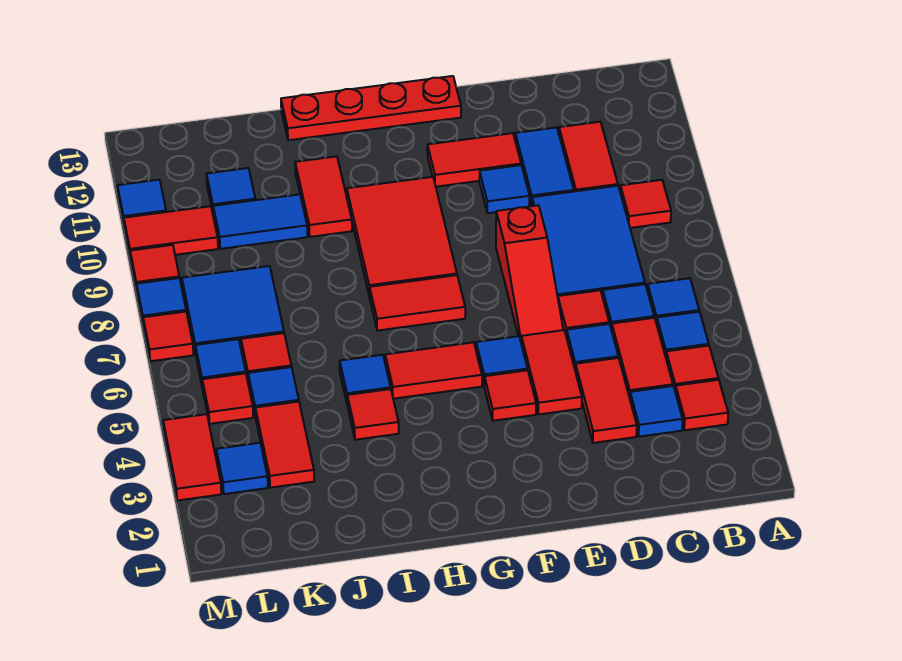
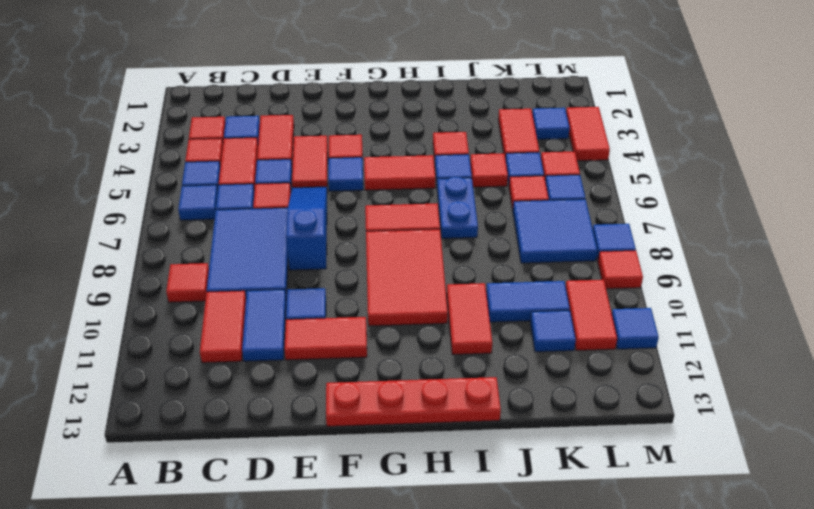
red slope E6:E8 level 1 top 8 -> blue slope E6:E8 level 1 top 8
none -> blue plate I6:I7 level 1
red tile L10:M10 level 1 -> red tile L10:L11 level 1
red tile M7 level 1 -> red tile J5 level 1

